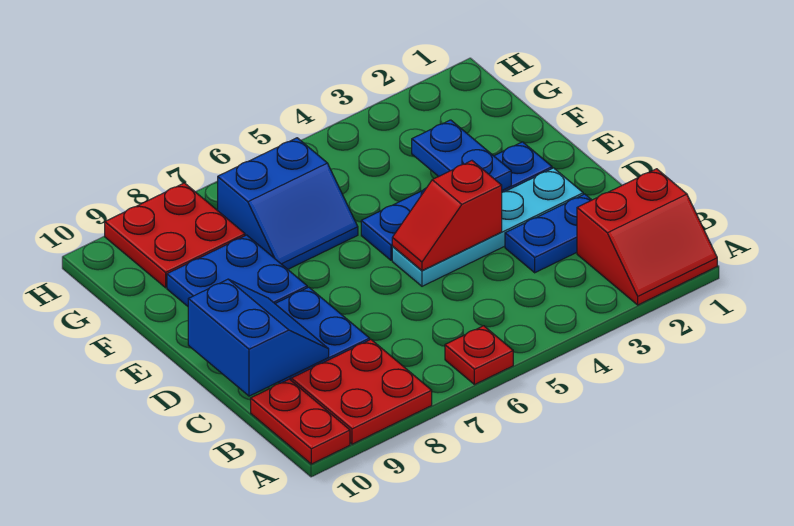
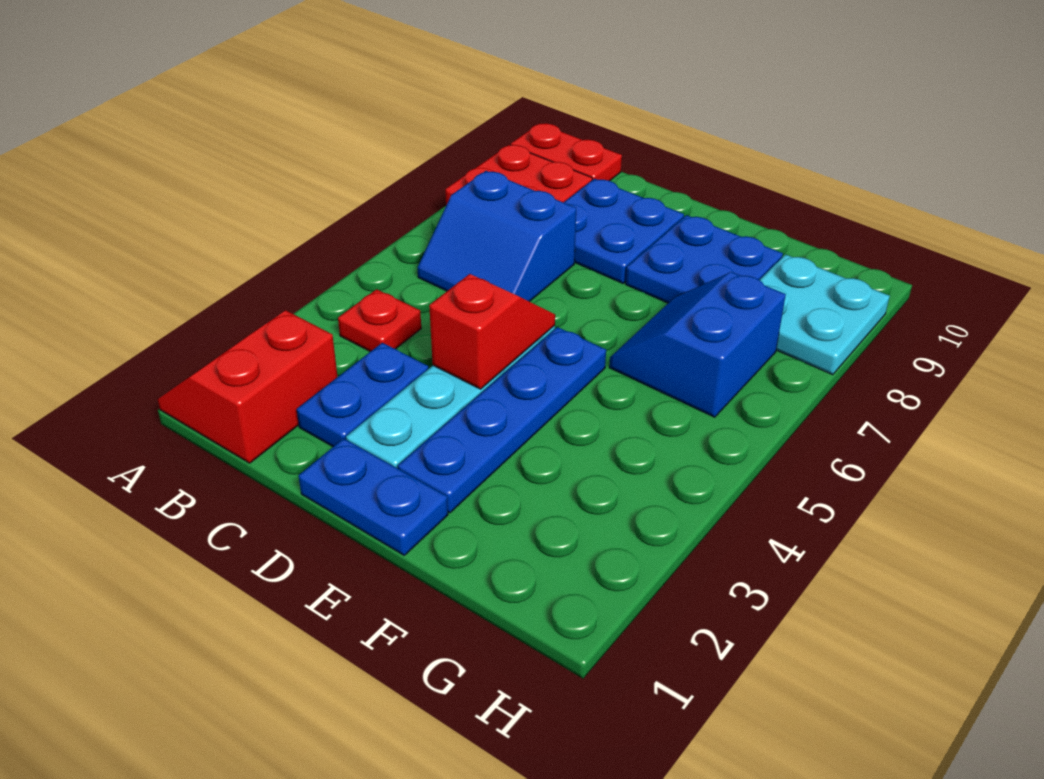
red plate A6 level 1 -> red plate B4 level 1
blue slope C9:D10 level 2 top 10 -> blue slope B6:C7 level 1 top 7
blue plate E3:F3 level 2 -> blue plate D1:E1 level 1
red plate G8:H9 level 1 -> cyan plate G8:H9 level 1

